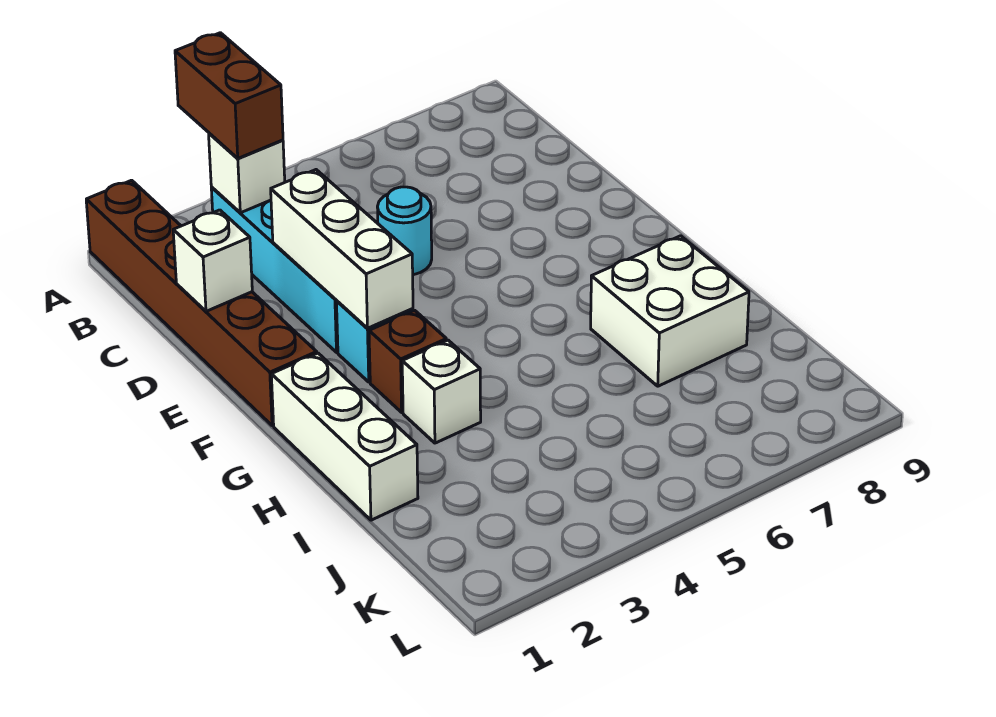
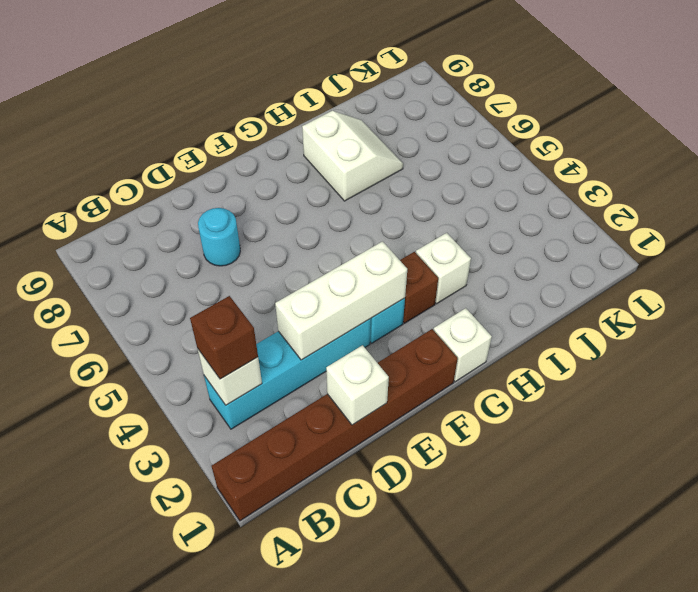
brown brick A3:B3 level 3 -> brown brick B3 level 3
cyan round brick D5 level 1 -> cyan round brick D7 level 1
white brick G1:I1 level 1 -> white brick G1 level 1
white brick H7:I8 level 1 -> white slope H7:I8 level 1 top H

